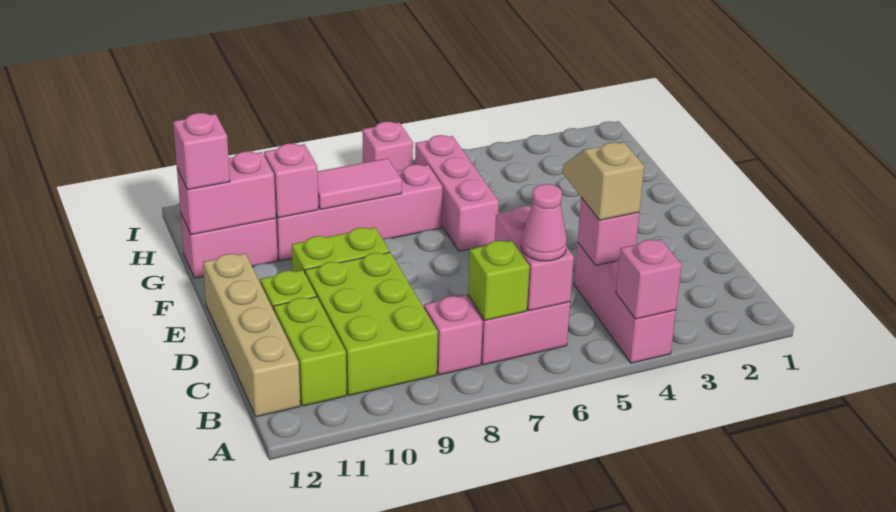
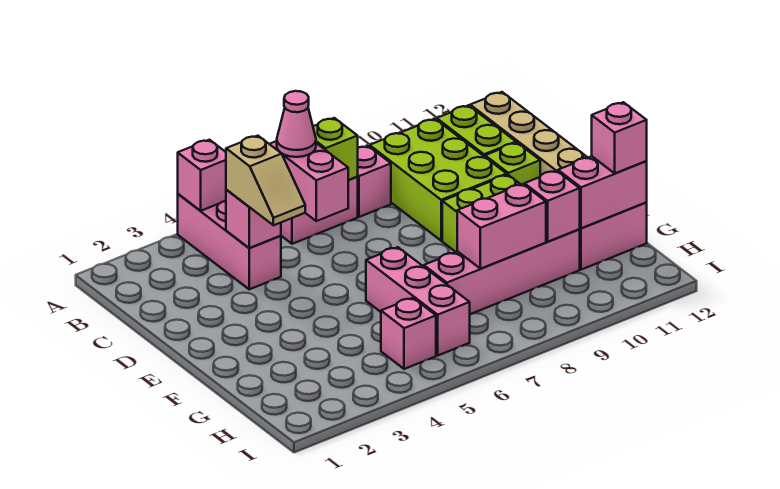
pink tile G8:G9 level 2 -> pink brick G8:G9 level 2
pink brick I7 level 1 -> pink brick H5 level 1

